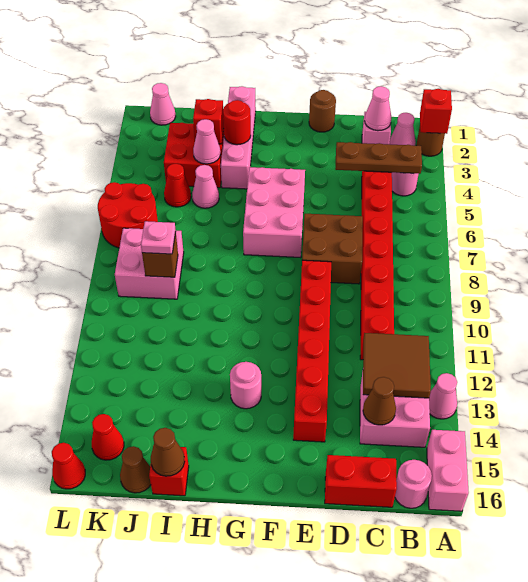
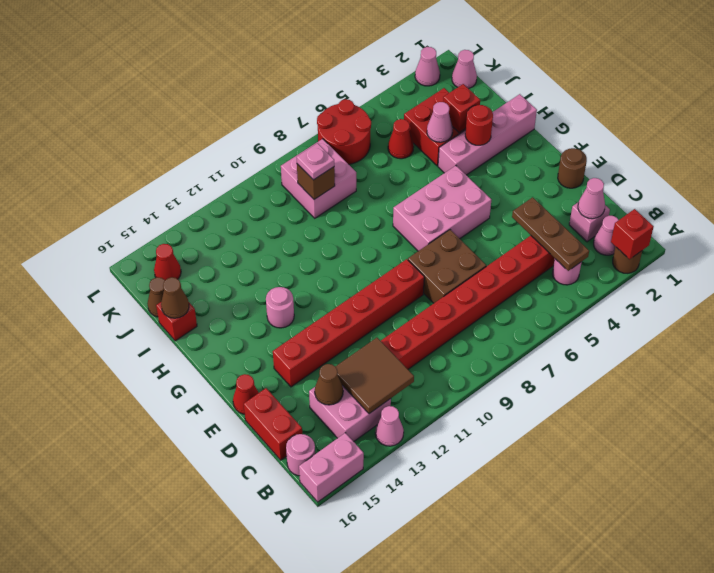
pink cone I5 level 1 -> pink cone L2 level 1
red cone L16 level 1 -> red cone E16 level 1

